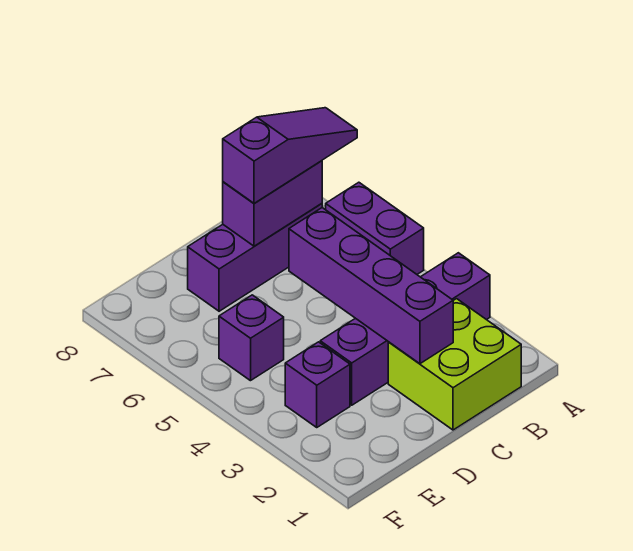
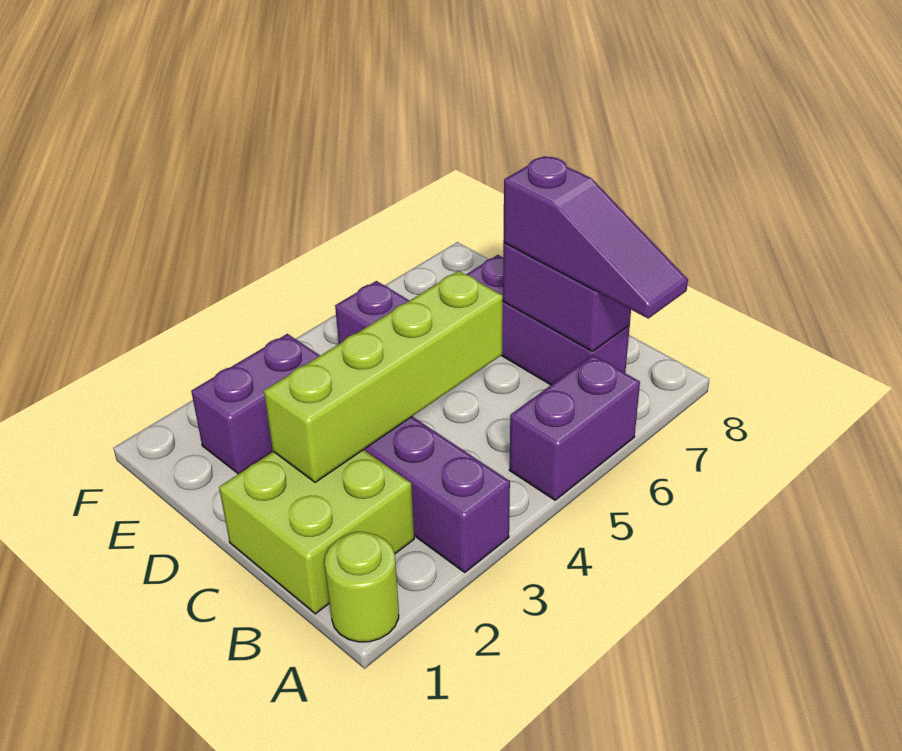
none -> lime round brick A1 level 1
purple brick C2:C5 level 2 -> lime brick C2:C5 level 2
purple brick E3 level 1 -> purple brick E2:E3 level 1

